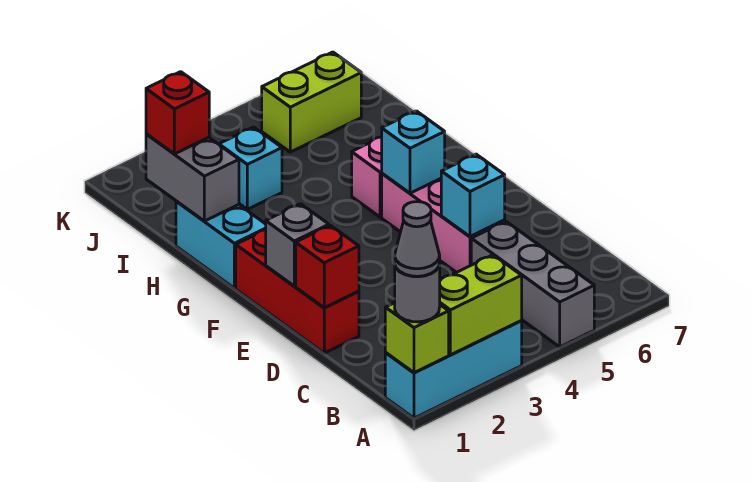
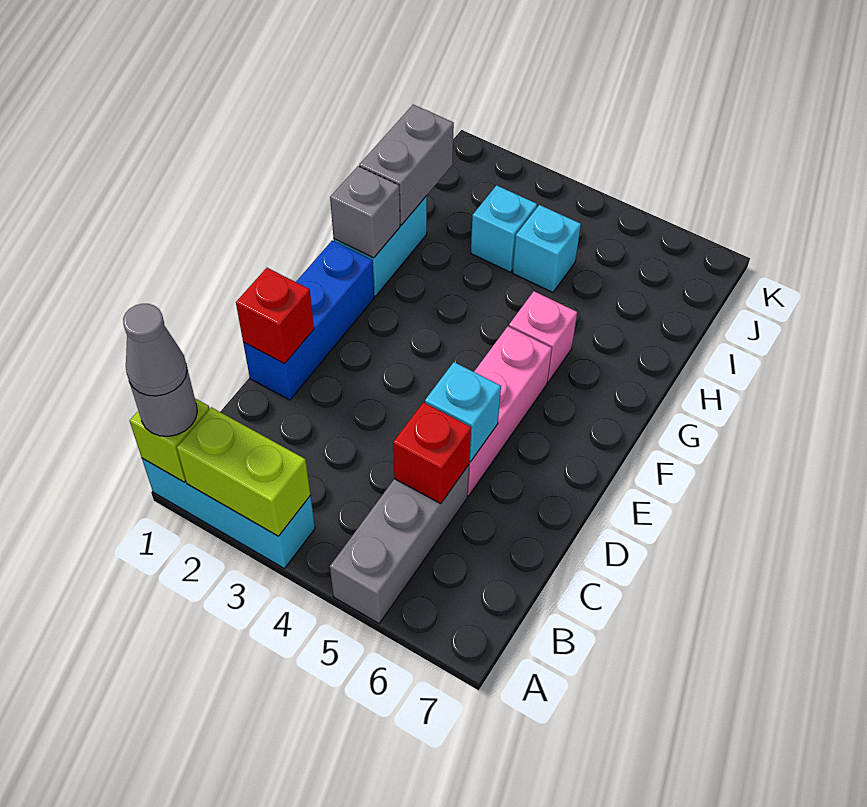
red brick D1:F1 level 1 -> blue brick D1:F1 level 1
grey brick E1 level 2 -> grey brick G1 level 2
cyan brick F5 level 2 -> cyan brick I4 level 1
red brick I1 level 3 -> red brick C5 level 2
lime brick J5:J6 level 1 -> none

